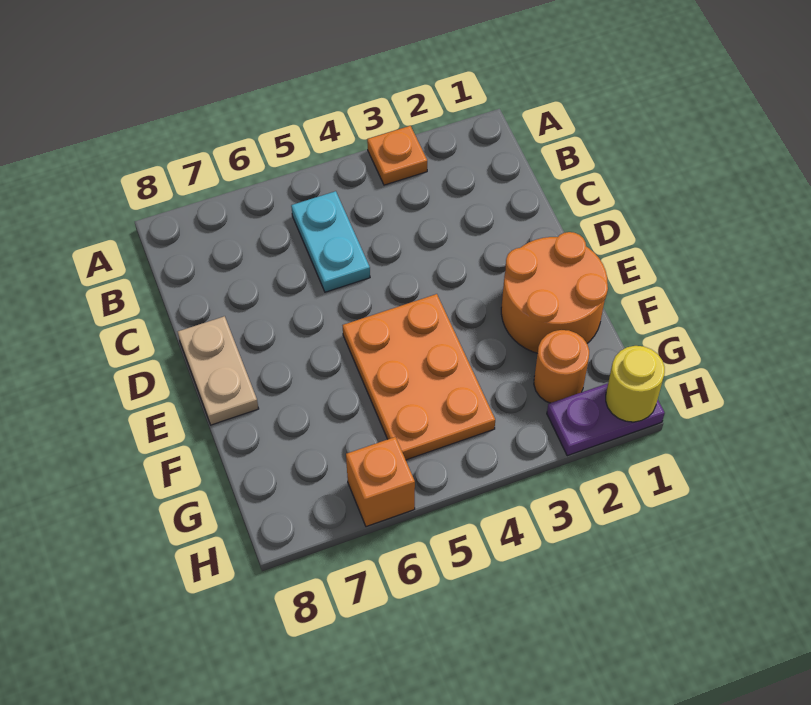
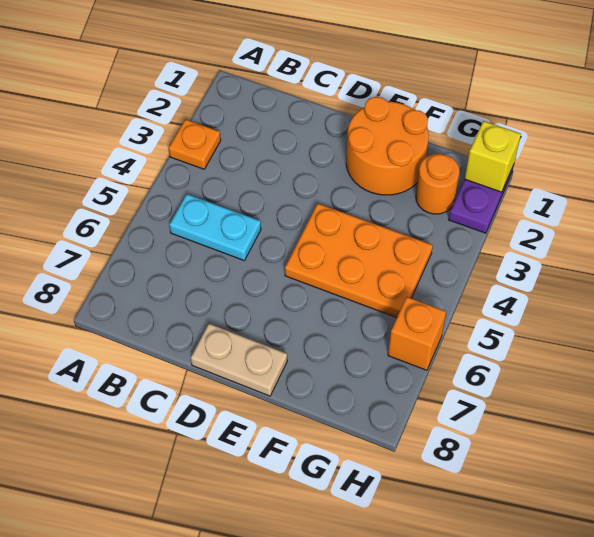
yellow round brick H1 level 2 -> yellow brick H1 level 2

